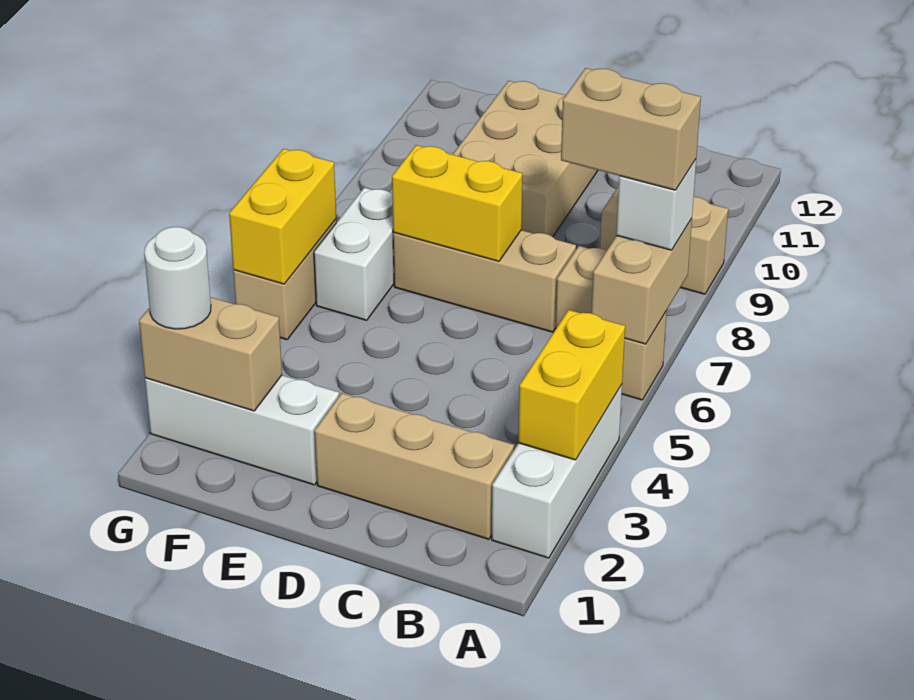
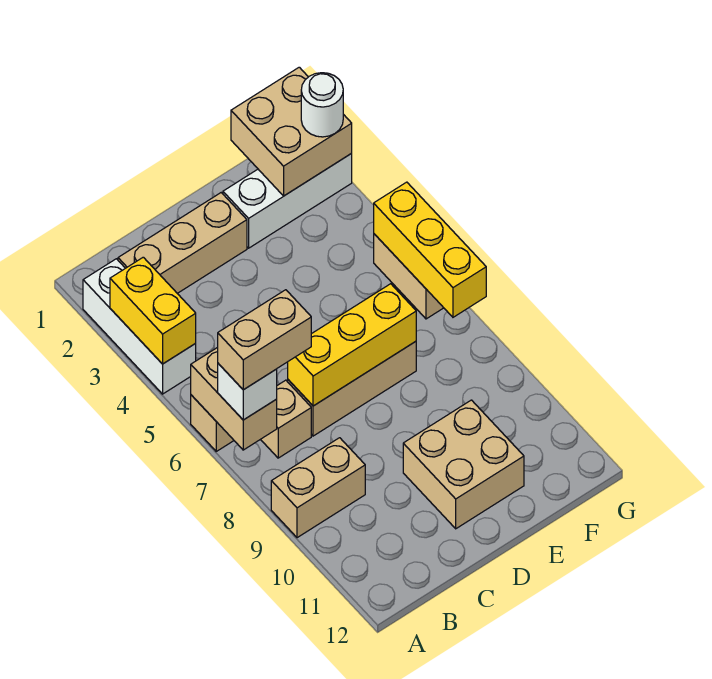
yellow brick D7:E7 level 2 -> yellow brick C7:E7 level 2
tan brick D9:E11 level 1 -> tan brick D10:E11 level 1
tan brick F2:G2 level 2 -> tan brick F1:G2 level 2
white brick F6:F7 level 1 -> none
yellow brick G5:G6 level 2 -> yellow brick G5:G7 level 2

